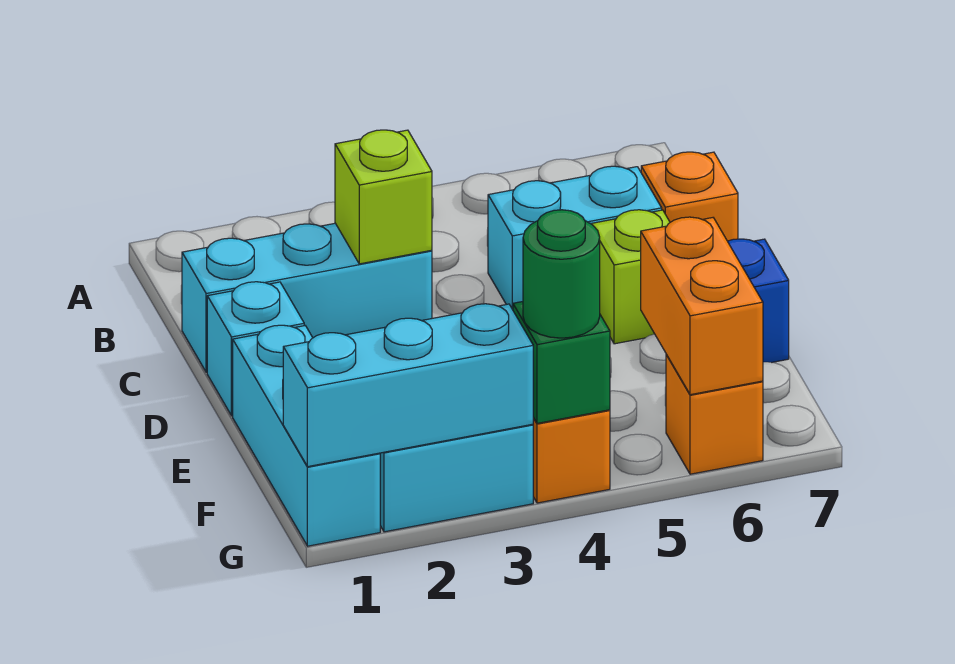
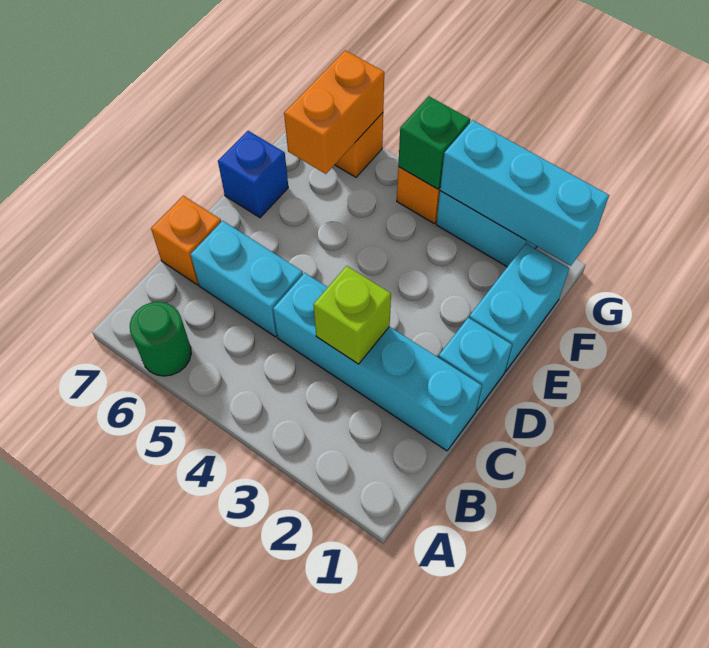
cyan brick C1:C3 level 1 -> cyan brick C1:C4 level 1
lime brick D6 level 1 -> none
cyan brick E1:G1 level 1 -> cyan brick E1:F1 level 1
green round brick G4 level 3 -> green round brick A6 level 1

